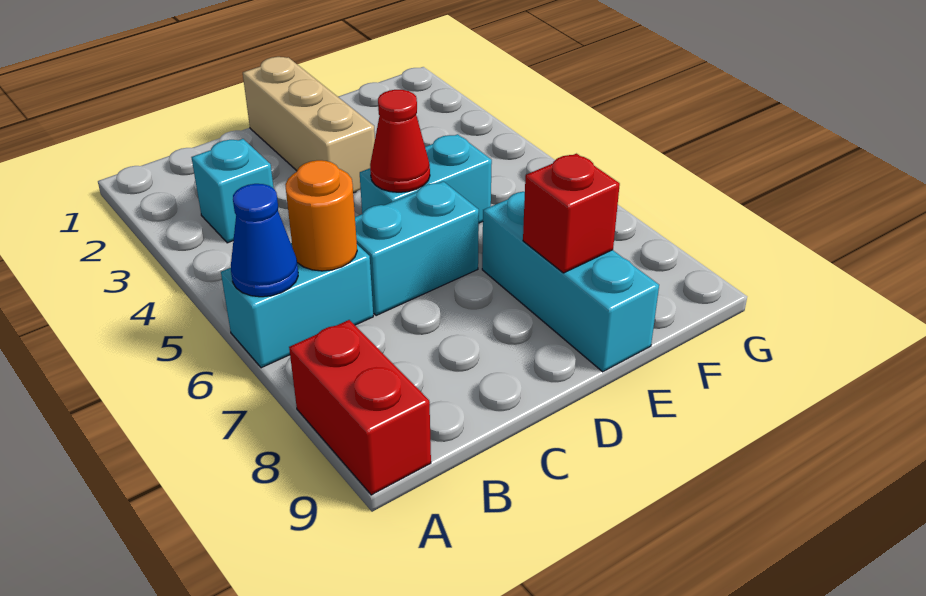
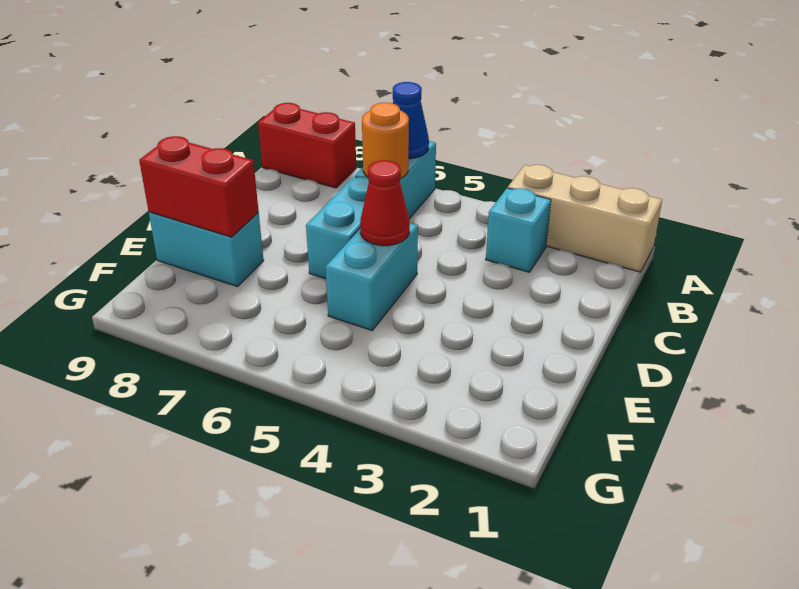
tan brick D1:D3 level 1 -> tan brick A1:A3 level 1
cyan brick E7:E9 level 1 -> cyan brick E8:E9 level 1
red brick E8 level 2 -> red brick E8:E9 level 2

